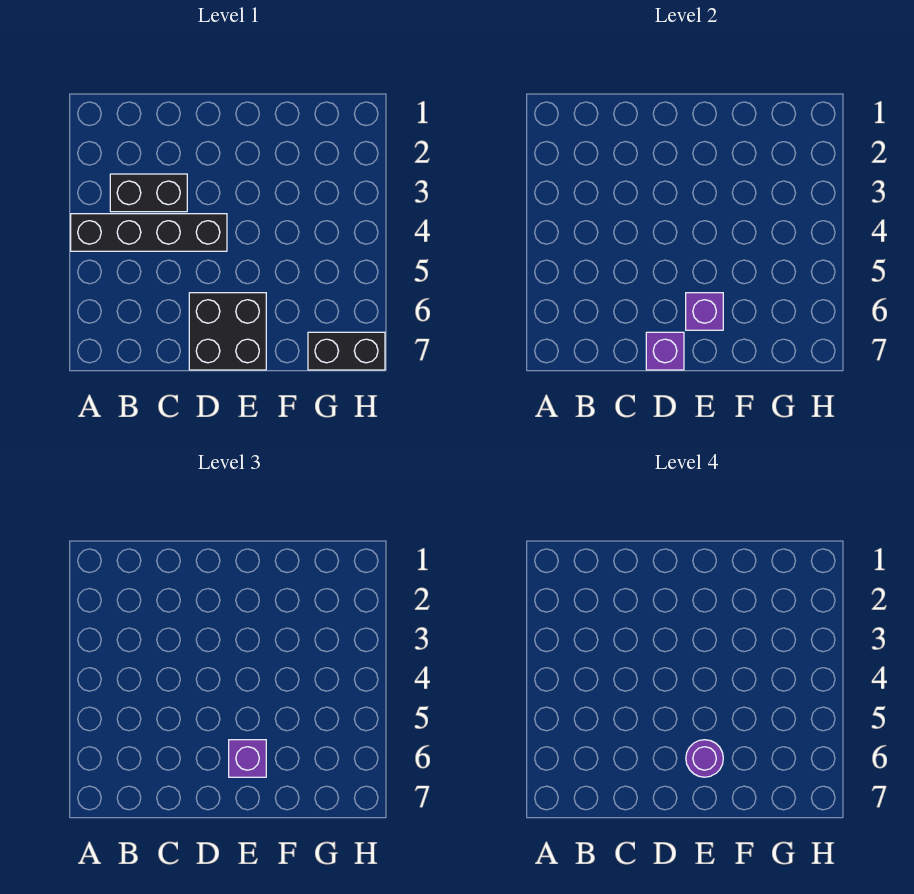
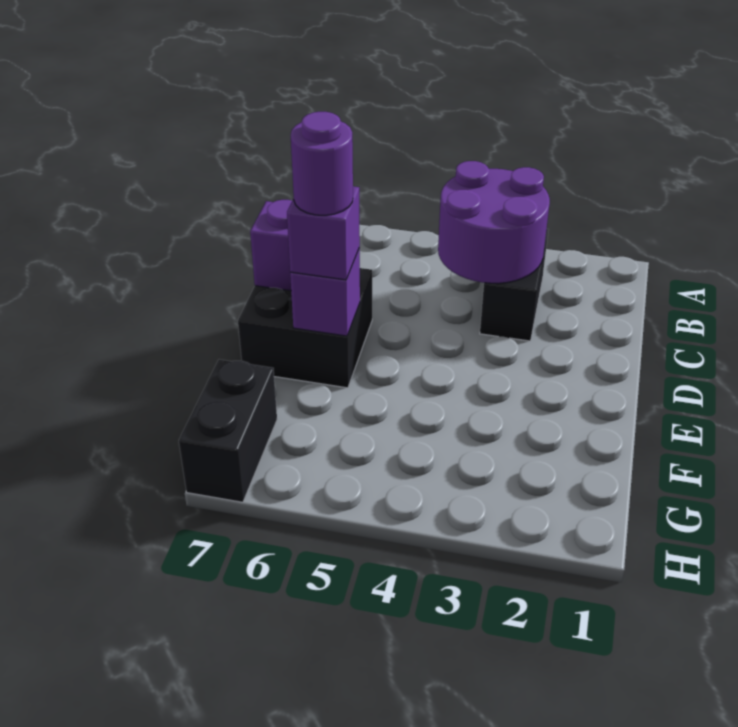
black brick A4:D4 level 1 -> none
none -> purple round brick B3:C4 level 2

